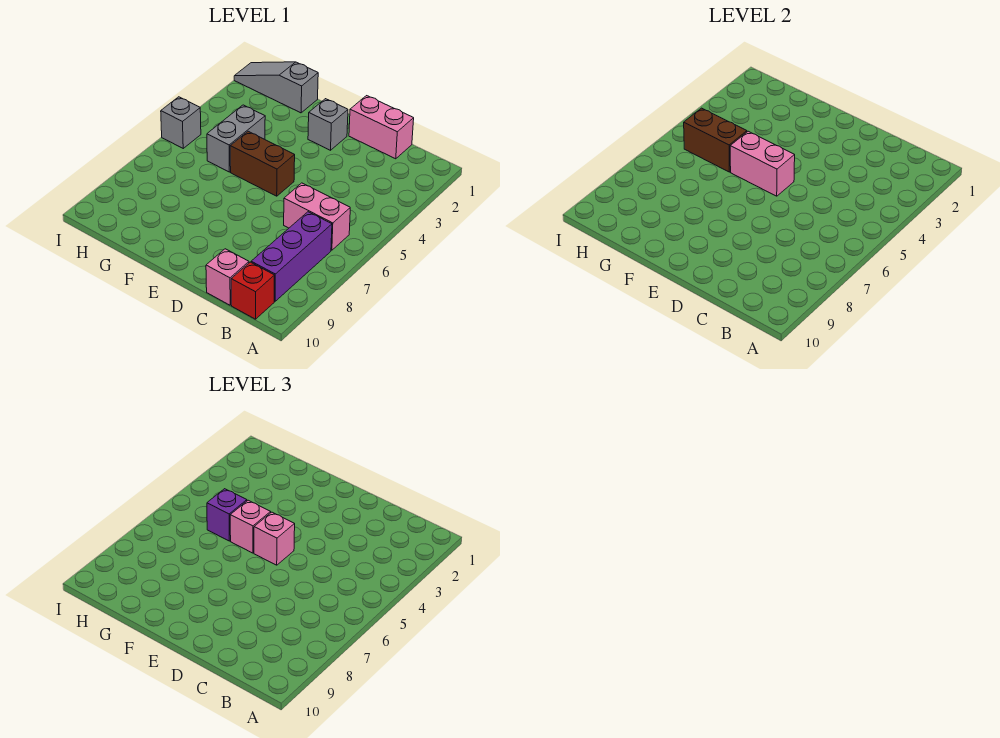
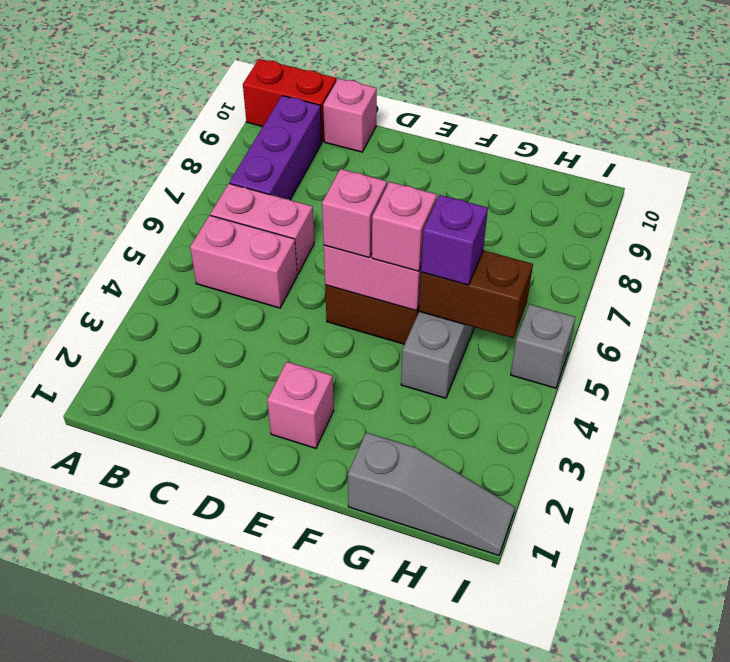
red brick B10 level 1 -> red brick A10:B10 level 1
pink brick C1:D1 level 1 -> pink brick B5:C5 level 1
grey brick E2 level 1 -> pink brick E2 level 1

